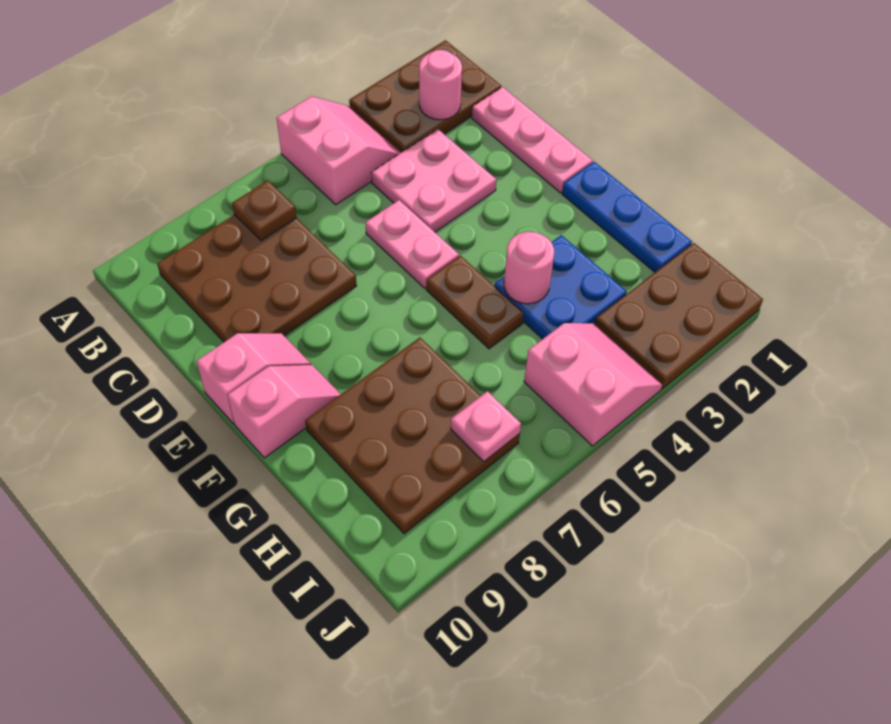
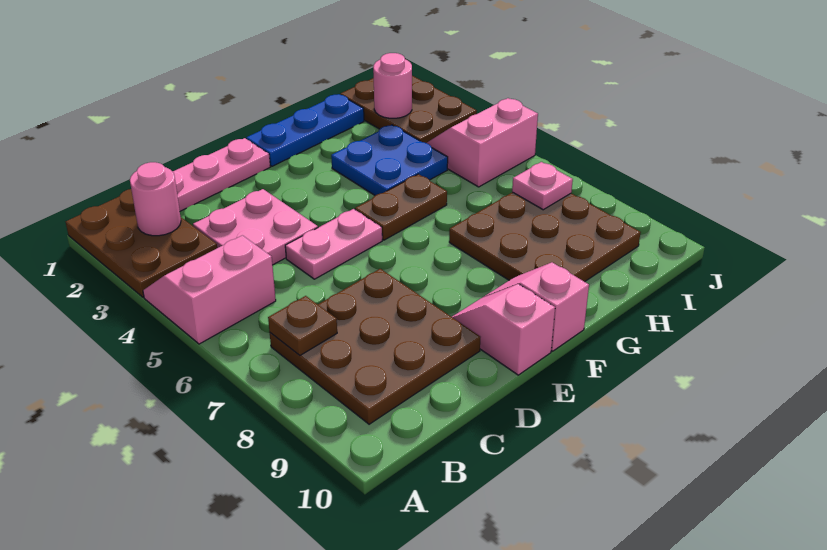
pink round brick G4 level 2 -> pink round brick I2 level 2

